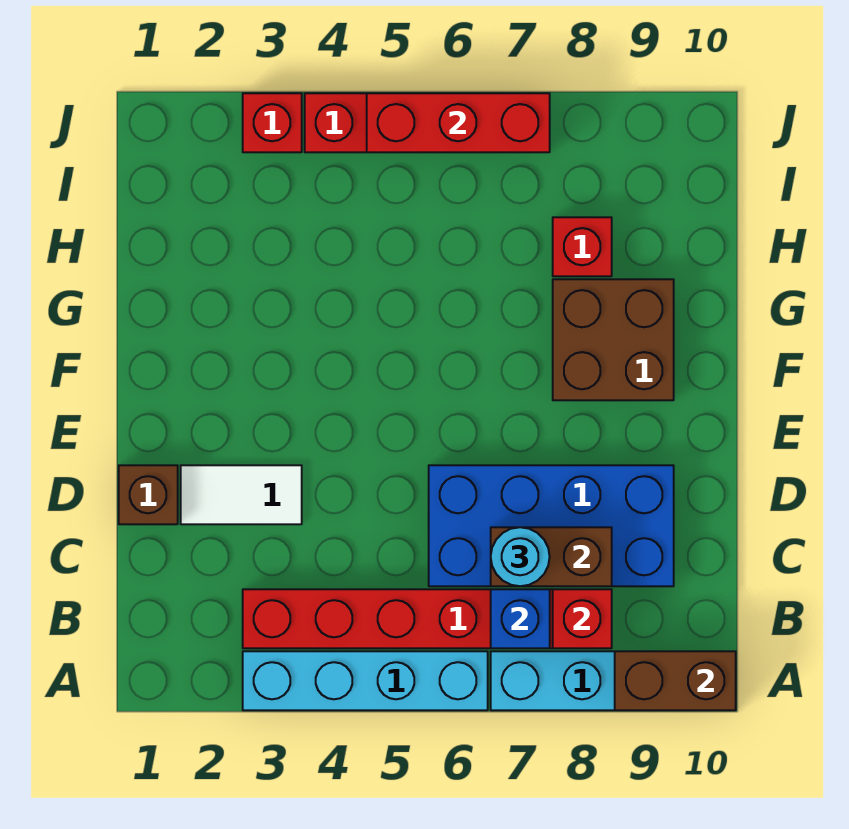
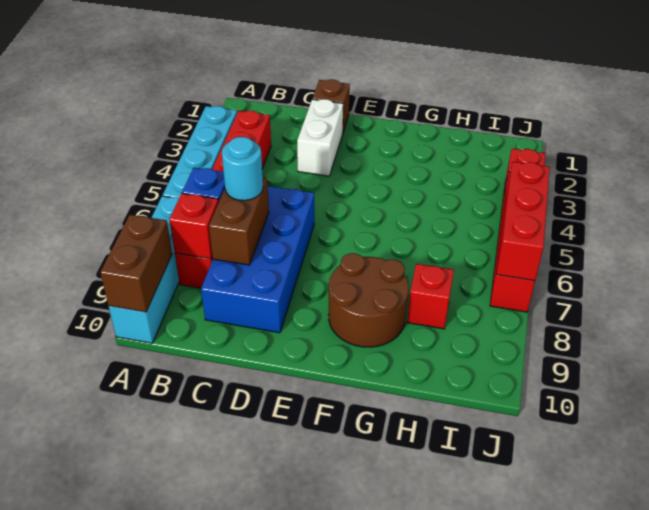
white tile D2:D3 level 1 -> white brick D2:D3 level 1
brown brick F8:G9 level 1 -> brown round brick F8:G9 level 1

